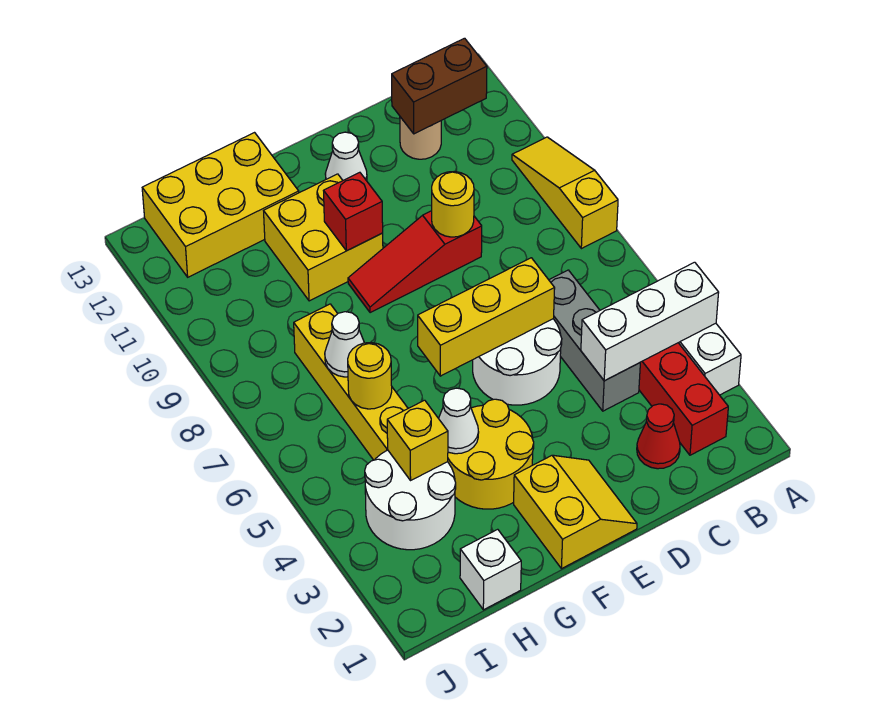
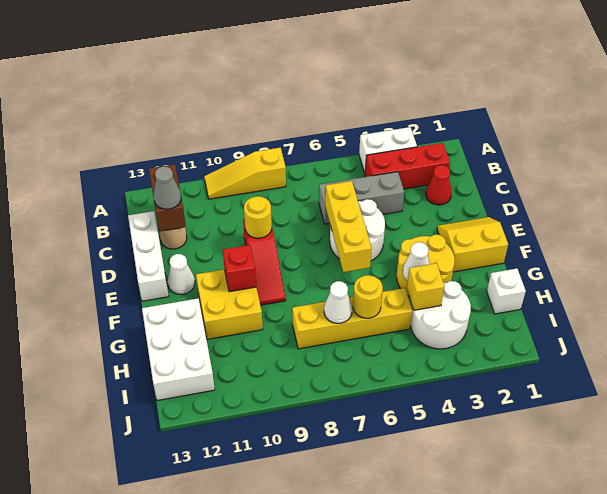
white brick A4:C4 level 2 -> white brick C13:E13 level 1
none -> grey cone C12 level 3
yellow brick G12:I13 level 1 -> white brick G12:I13 level 1

